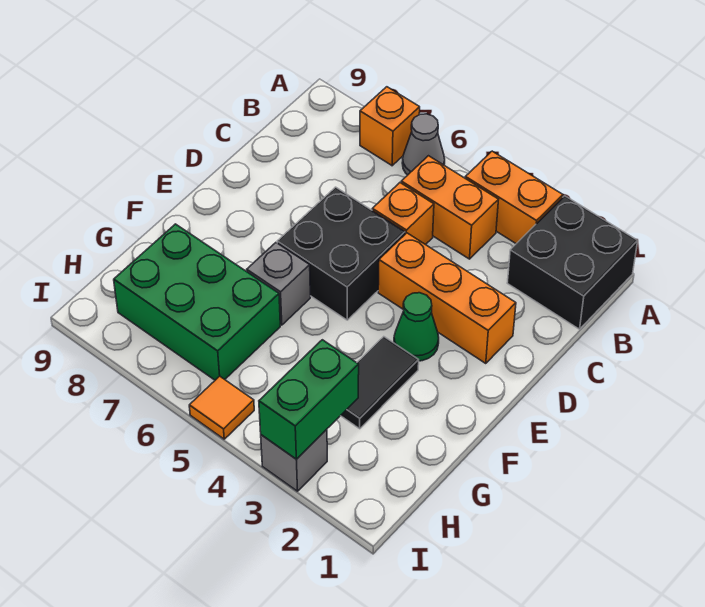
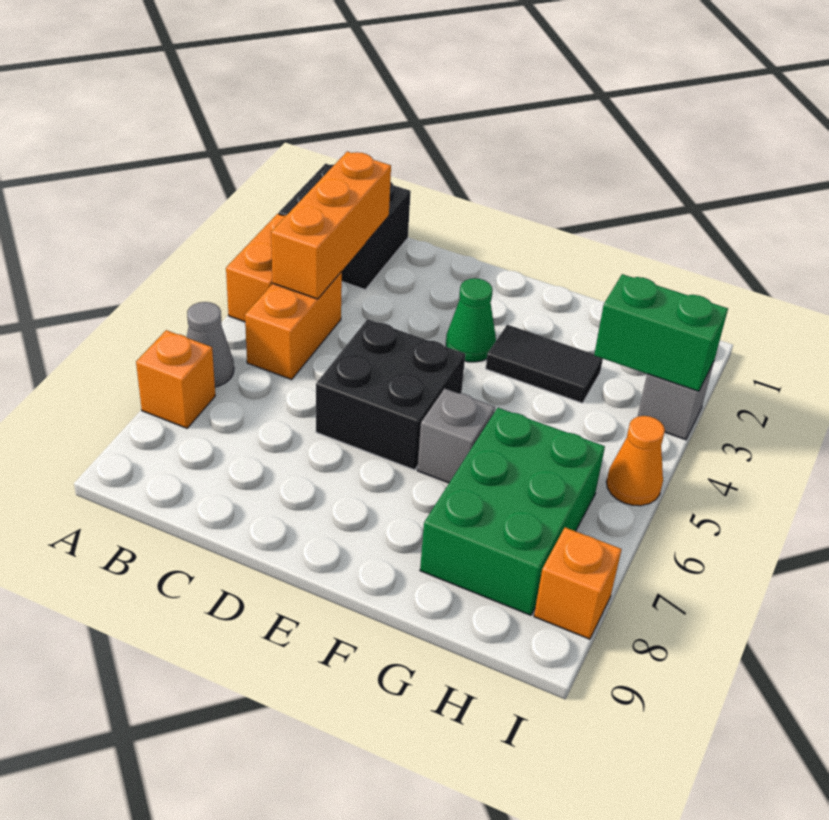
orange brick C5 level 1 -> orange brick I8 level 1
orange brick D2:D4 level 1 -> orange brick B2:B4 level 2
orange tile I5 level 1 -> orange cone I5 level 1

